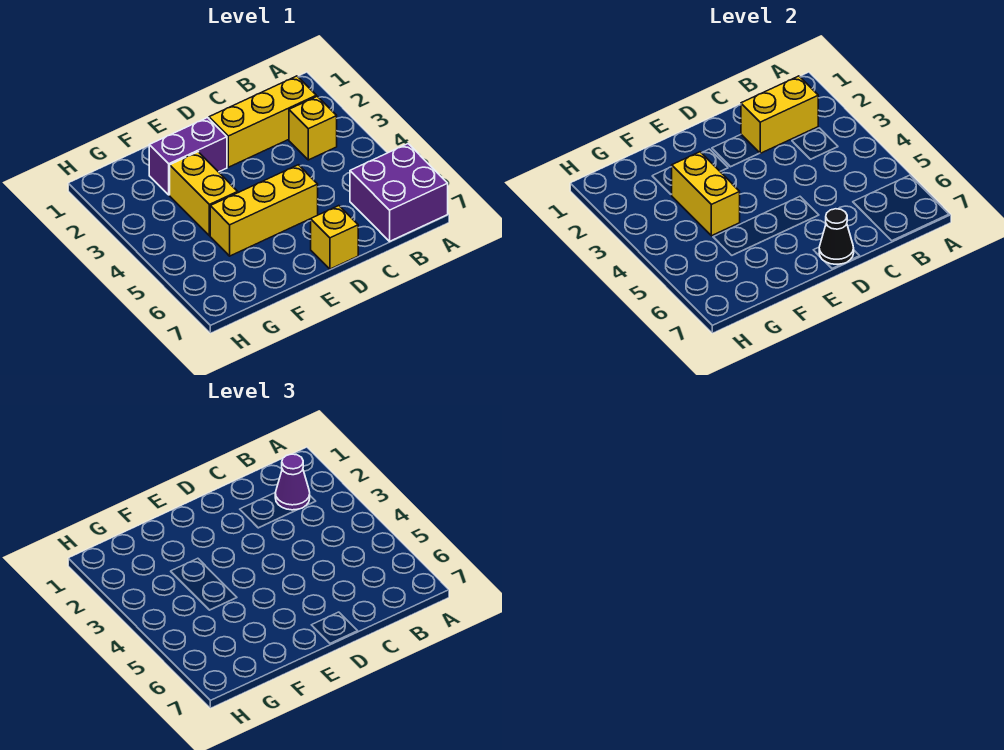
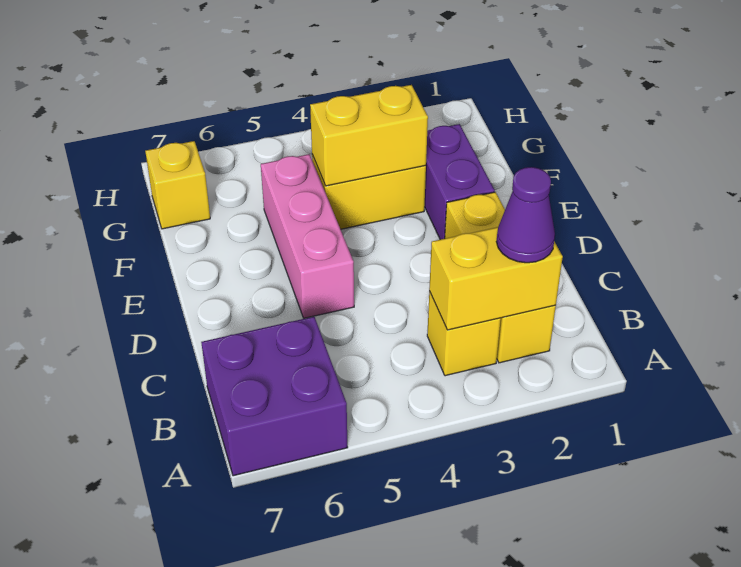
yellow brick B2:C2 level 2 -> yellow brick B2:B3 level 2
yellow brick D5:F5 level 1 -> pink brick D5:F5 level 1
yellow brick D7 level 1 -> yellow brick G7 level 1
black cone D7 level 2 -> none

